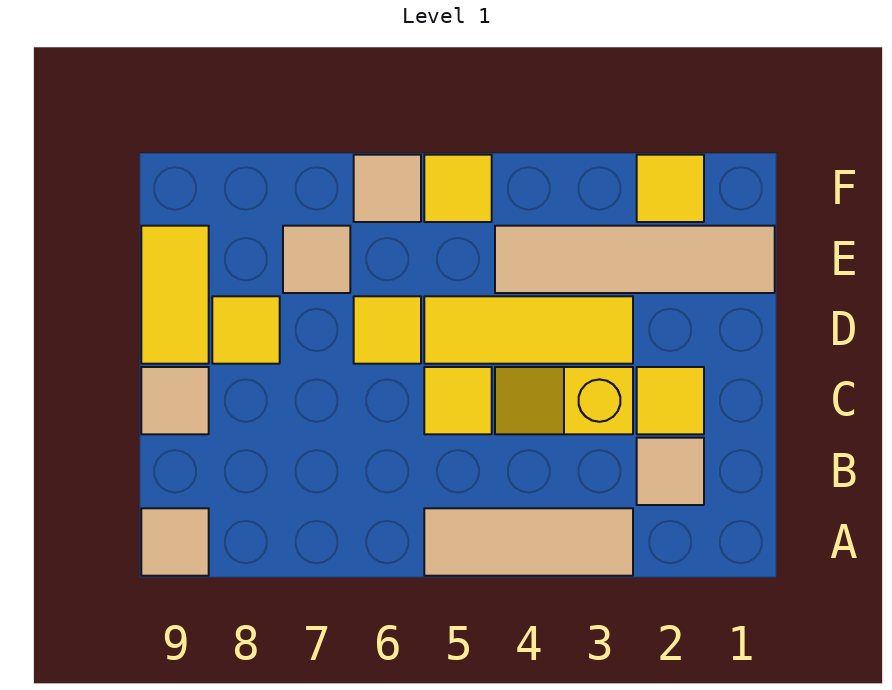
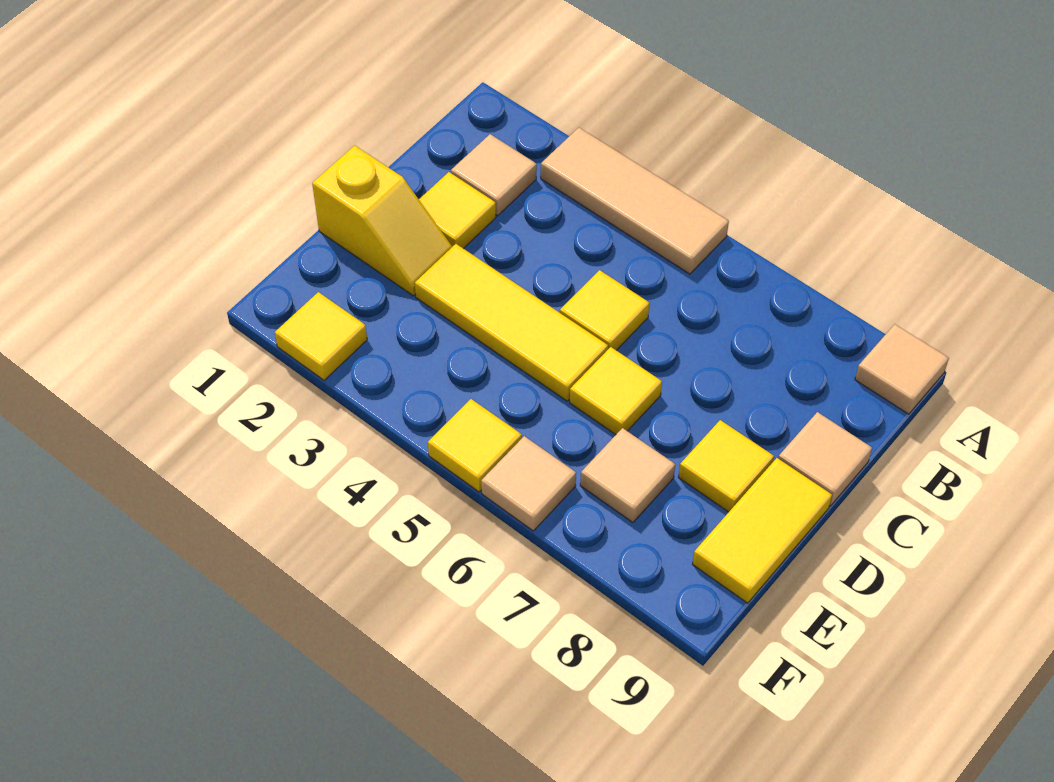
yellow slope C3:C4 level 1 top 3 -> yellow slope D1:D2 level 1 top 1
tan tile E1:E4 level 1 -> none

